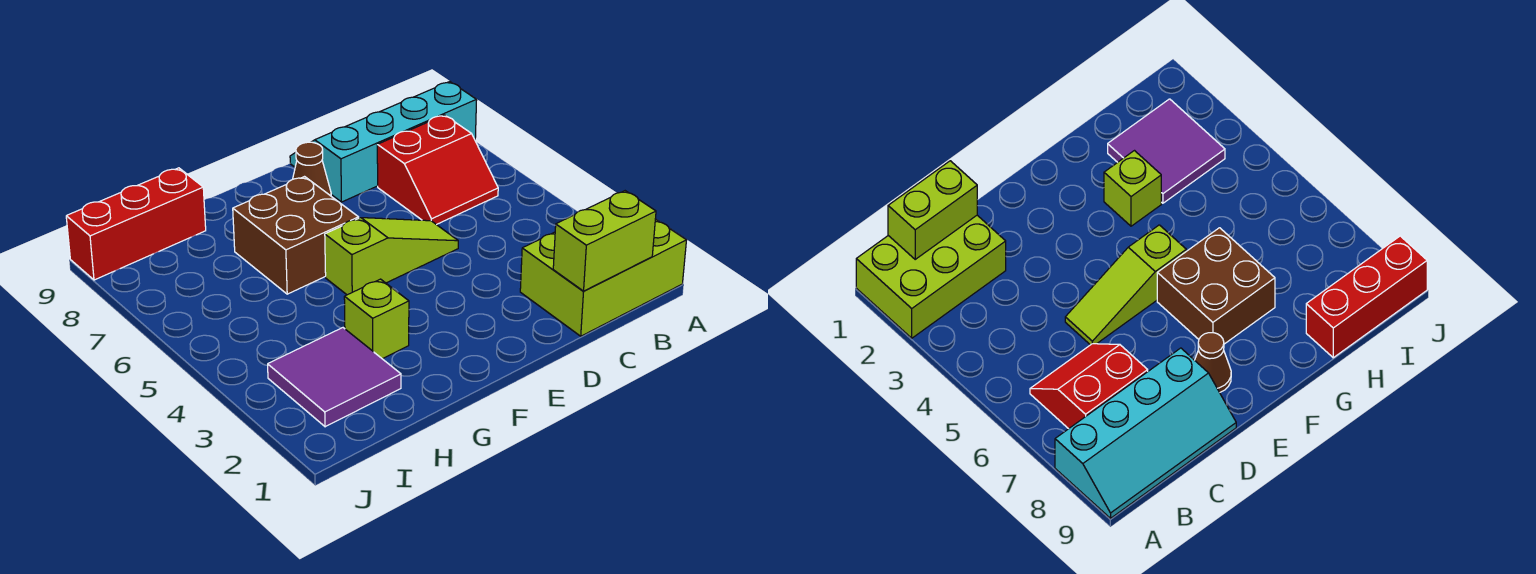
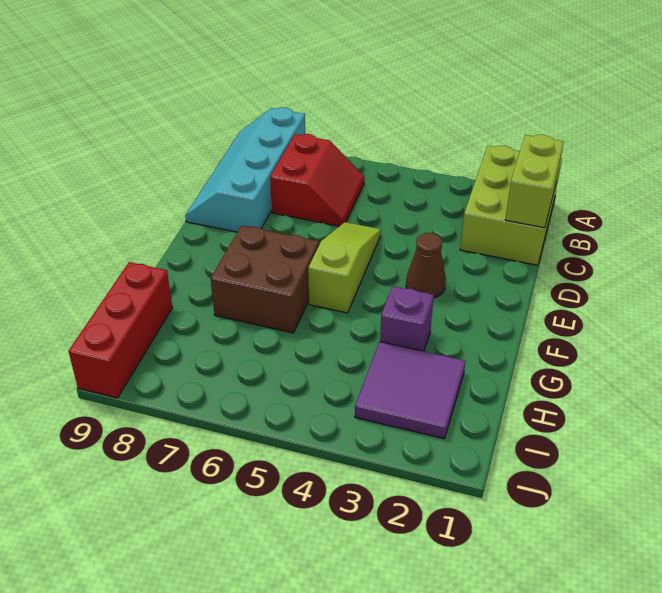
brown cone E8 level 1 -> brown cone E3 level 1
lime brick G3 level 1 -> purple brick G3 level 1

